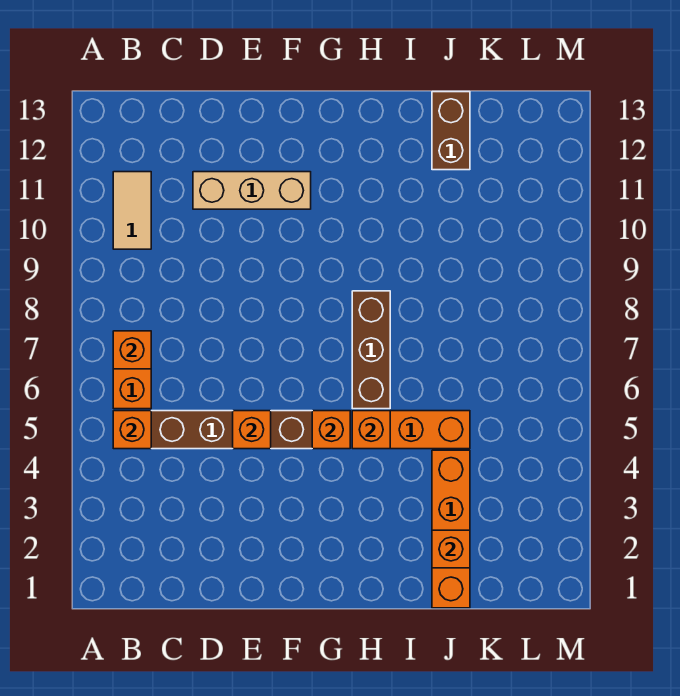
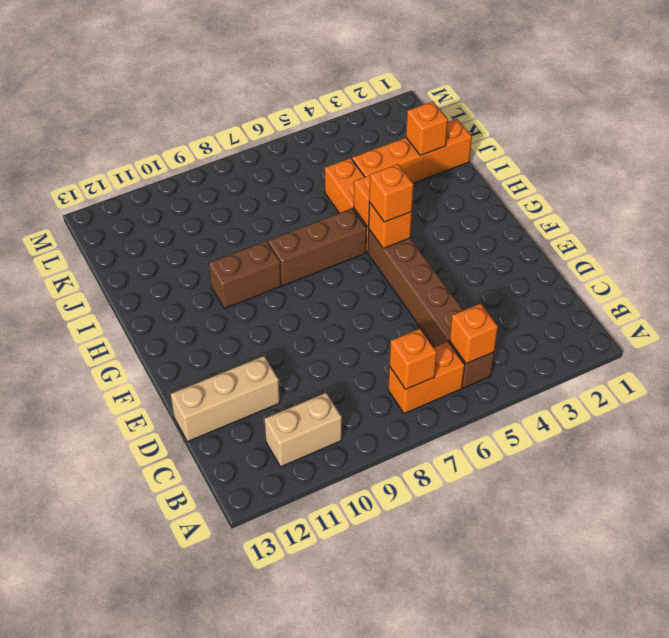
tan tile B10:B11 level 1 -> tan brick B10:B11 level 1
tan brick D11:F11 level 1 -> tan brick D11:D13 level 1
orange brick E5 level 2 -> orange brick G5 level 3
brown brick J12:J13 level 1 -> brown brick H9:H10 level 1

